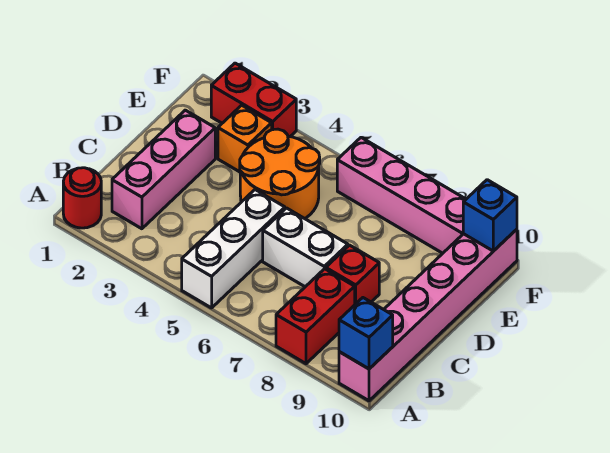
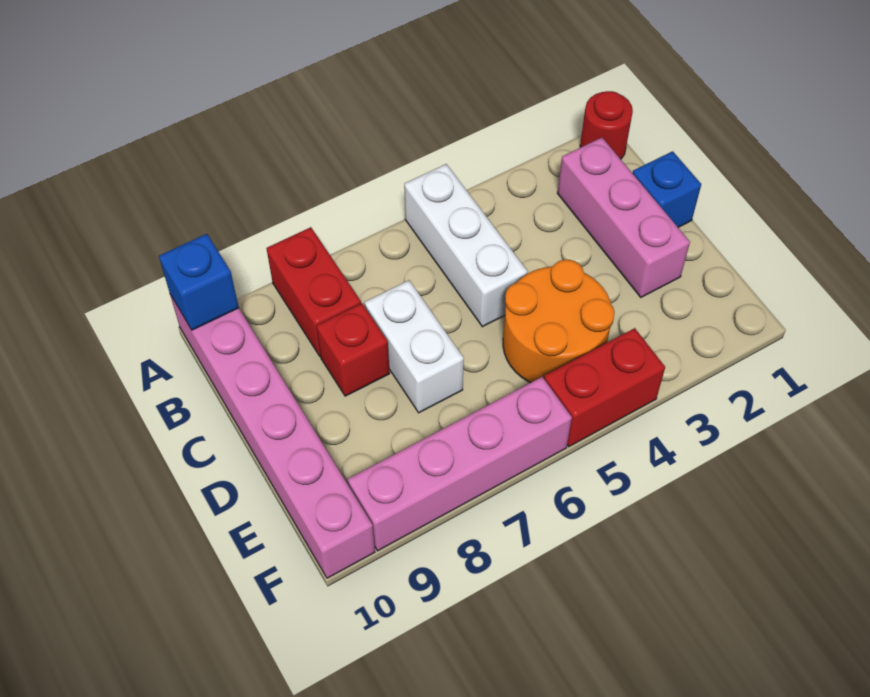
white brick C6:C7 level 1 -> white brick C7:D7 level 1
orange brick E3 level 1 -> none
red brick F2:F3 level 1 -> red brick F4:F5 level 1
blue brick F10 level 2 -> blue brick C1 level 1

